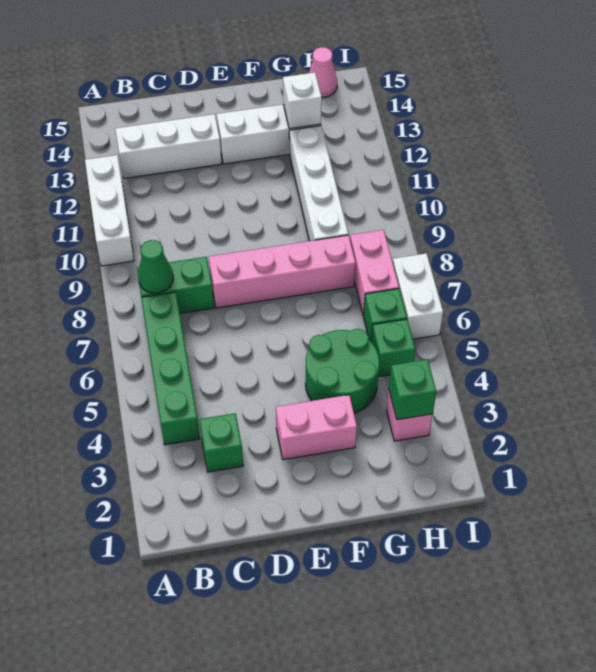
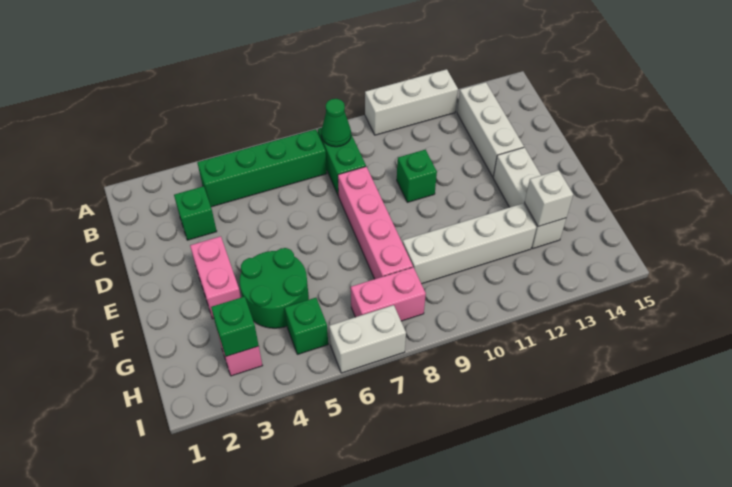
green brick H6 level 1 -> green brick D10 level 1
pink cone H15 level 1 -> none

